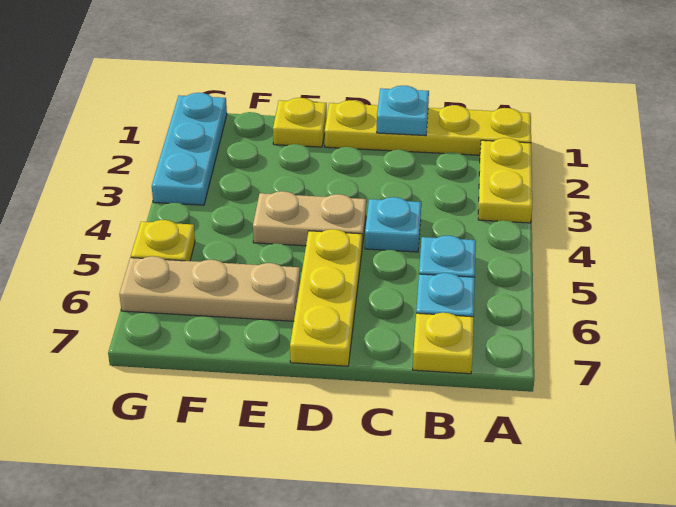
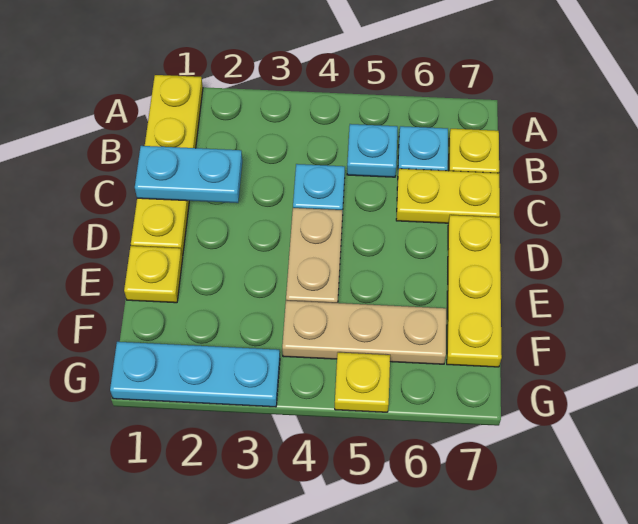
yellow plate A2:A3 level 1 -> yellow plate C6:C7 level 1
cyan plate C1 level 2 -> cyan plate C1:C2 level 2
yellow plate D5:D7 level 1 -> yellow plate D7:F7 level 1
tan plate E6:G6 level 1 -> tan plate F4:F6 level 1

